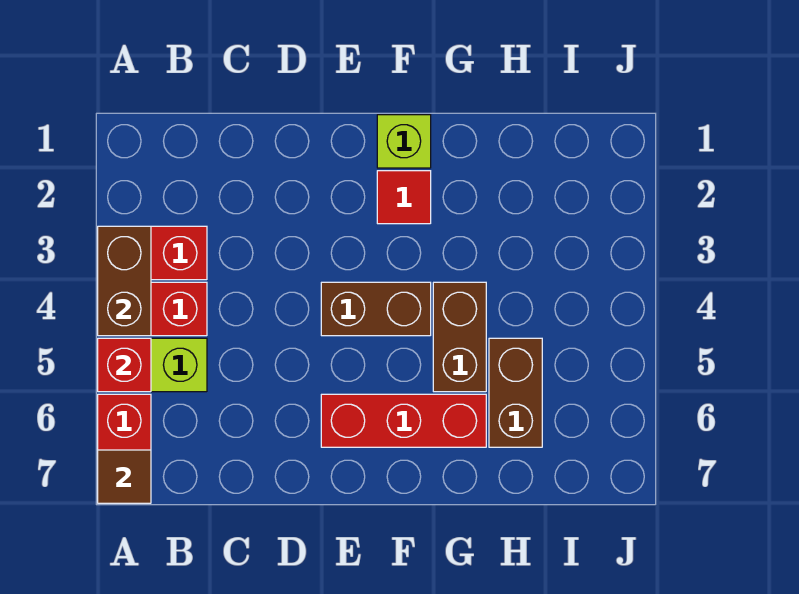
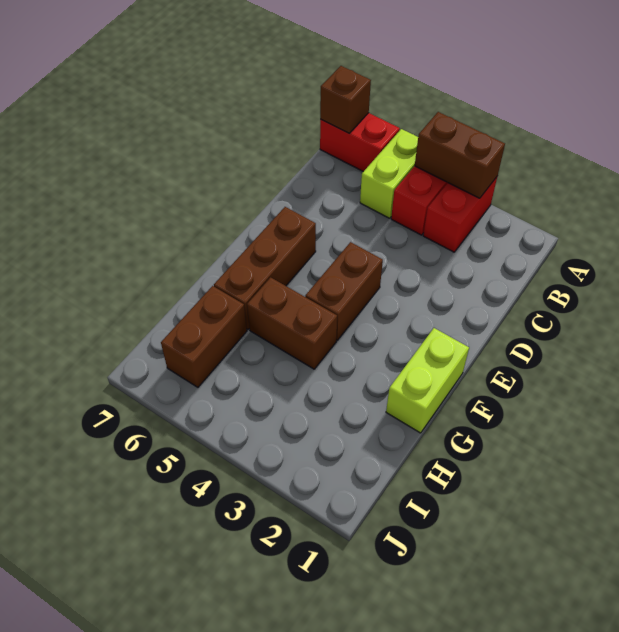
red brick A5 level 2 -> none
brown tile A7 level 2 -> brown brick A7 level 2
red brick E6:G6 level 1 -> brown brick E6:G6 level 1
lime brick F1 level 1 -> lime brick F1:G1 level 1
red tile F2 level 1 -> none
brown brick H5:H6 level 1 -> brown brick H6:I6 level 1

